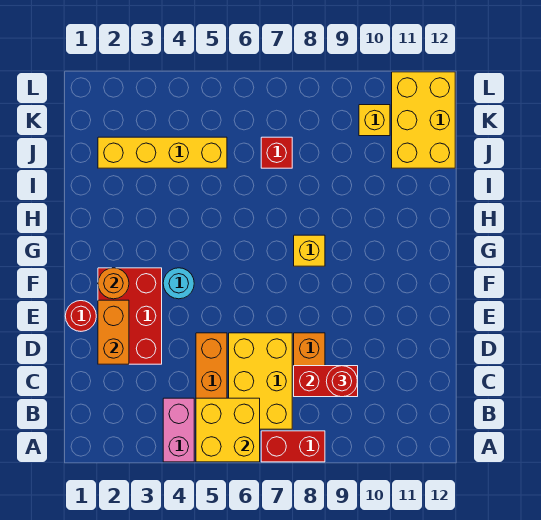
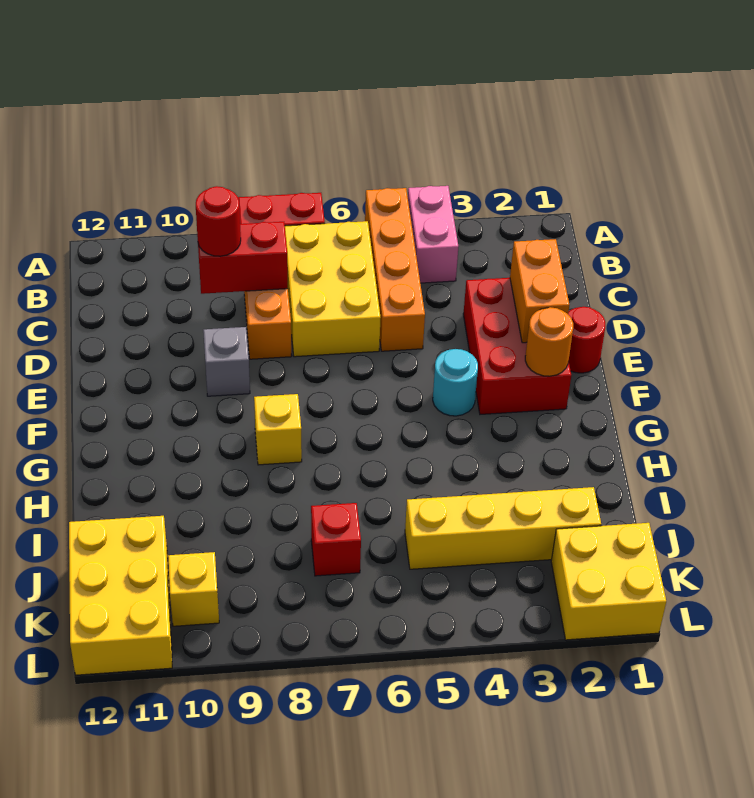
yellow brick A5:B6 level 2 -> yellow brick K1:L2 level 1
none -> grey brick E9 level 1

